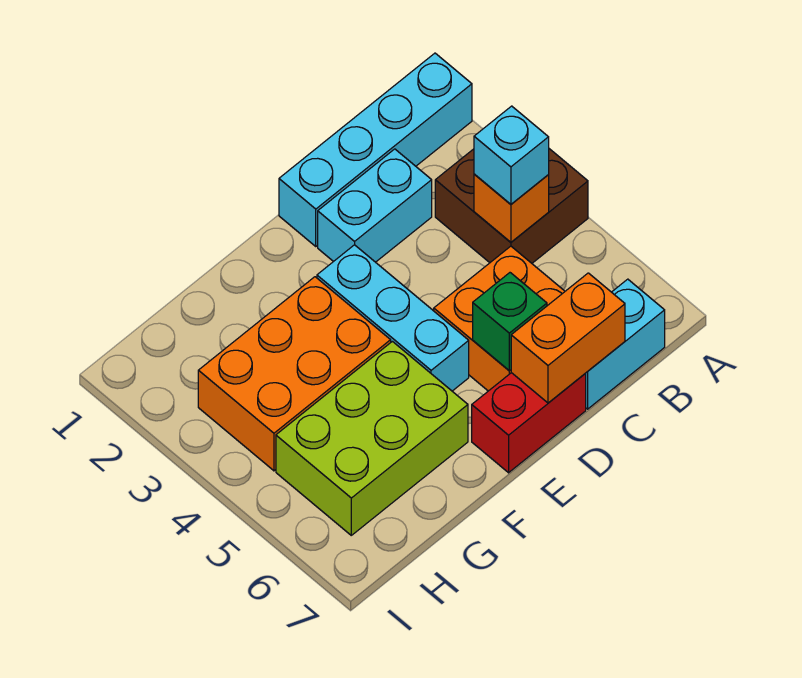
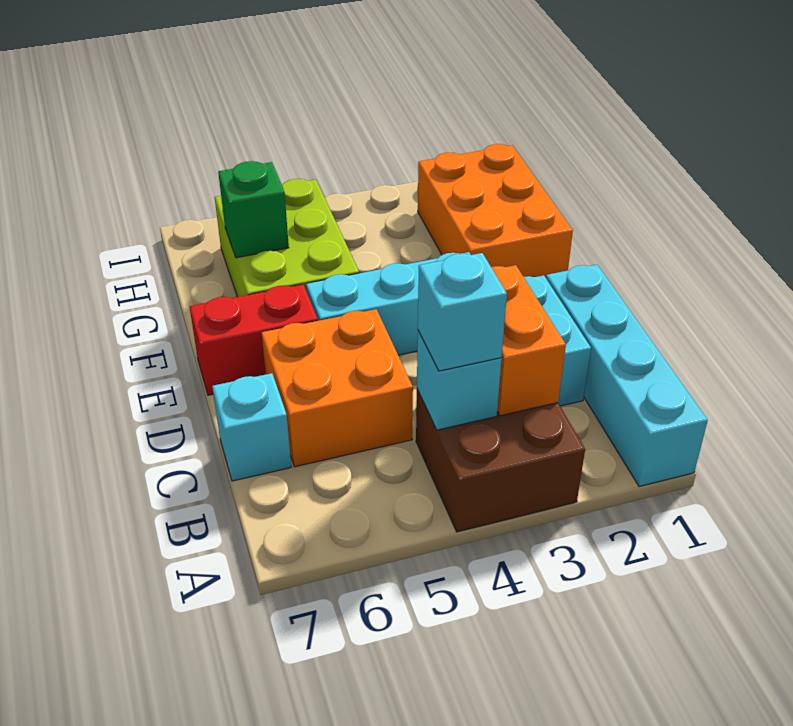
orange brick B4 level 2 -> cyan brick B4 level 2
cyan brick B7:C7 level 1 -> cyan brick C7 level 1
orange brick C7:D7 level 2 -> orange brick B3:C3 level 2
green brick D6 level 2 -> green brick G6 level 2
red brick D7:E7 level 1 -> red brick E6:E7 level 1
orange brick F3:H4 level 1 -> orange brick F1:H2 level 1

